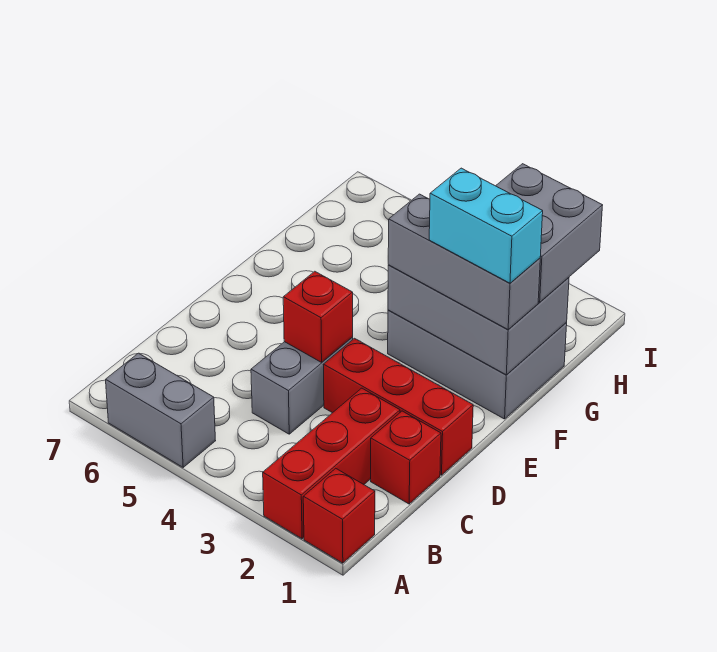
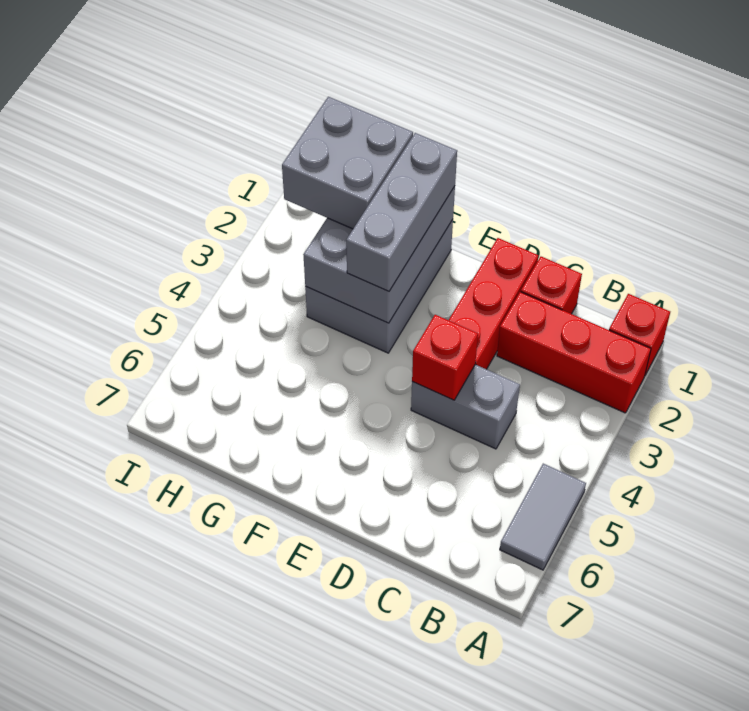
grey brick A5:A6 level 1 -> grey tile A5:A6 level 1
cyan brick F1:F2 level 4 -> none

